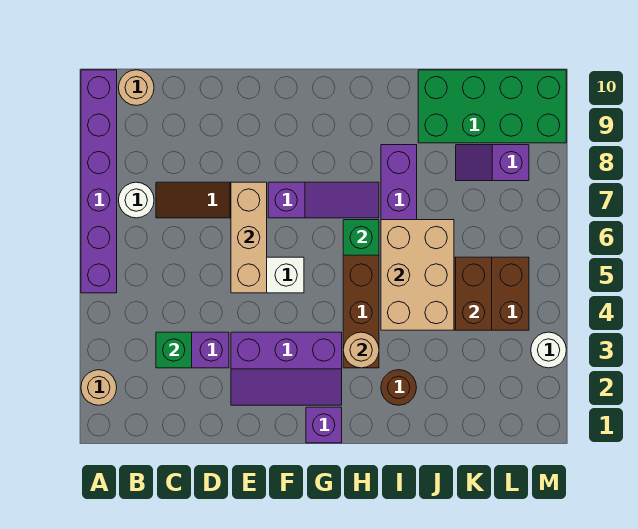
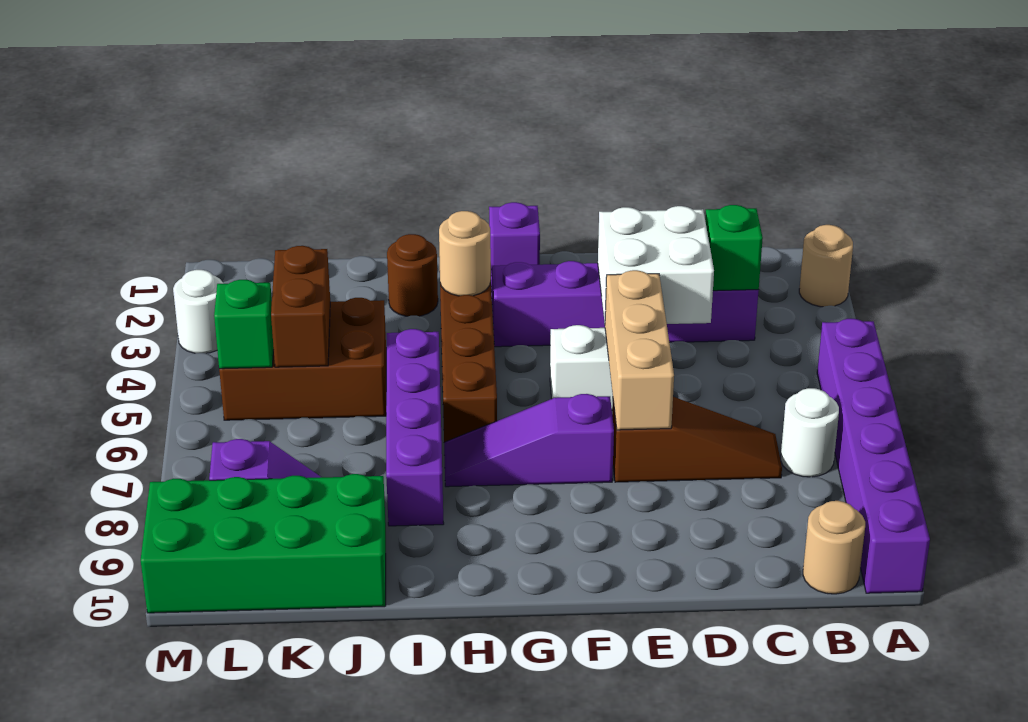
none -> white brick D3:E4 level 2
green brick H6 level 2 -> green brick L5 level 2
tan brick I4:J6 level 2 -> none

